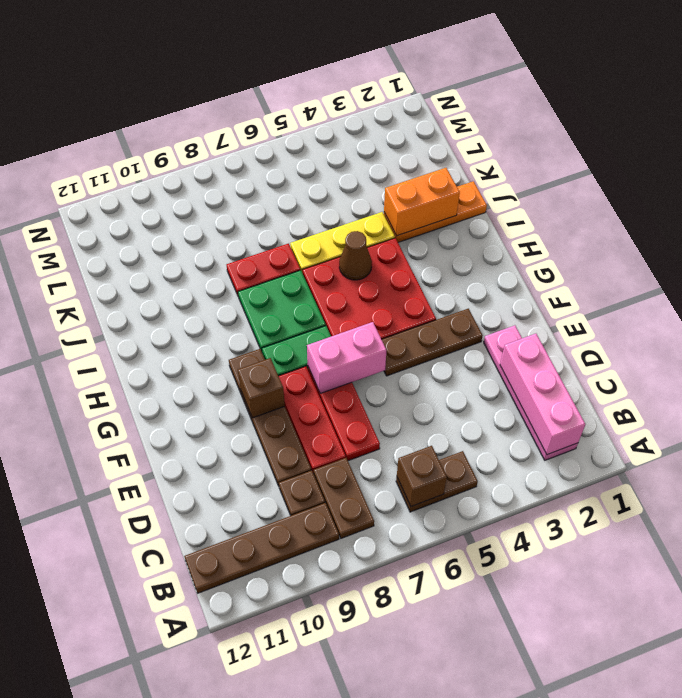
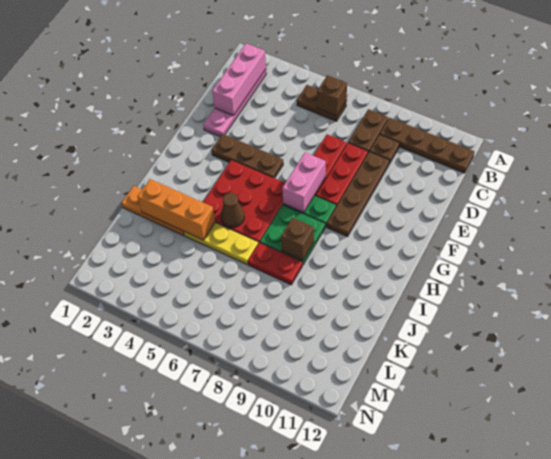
pink brick F6:F7 level 2 -> pink brick F7:G7 level 2
brown brick F9 level 2 -> brown brick I8 level 2
orange brick J2:J3 level 2 -> orange brick J2:J4 level 2

